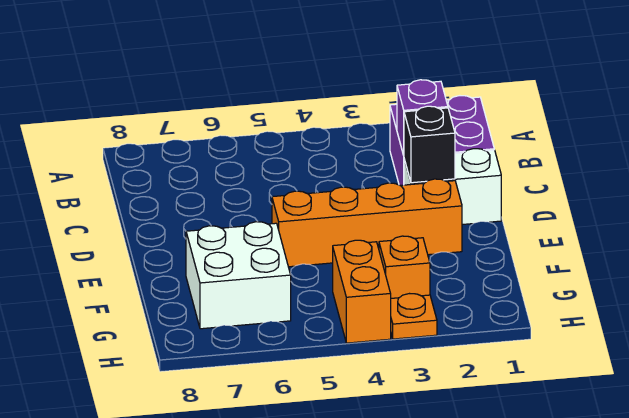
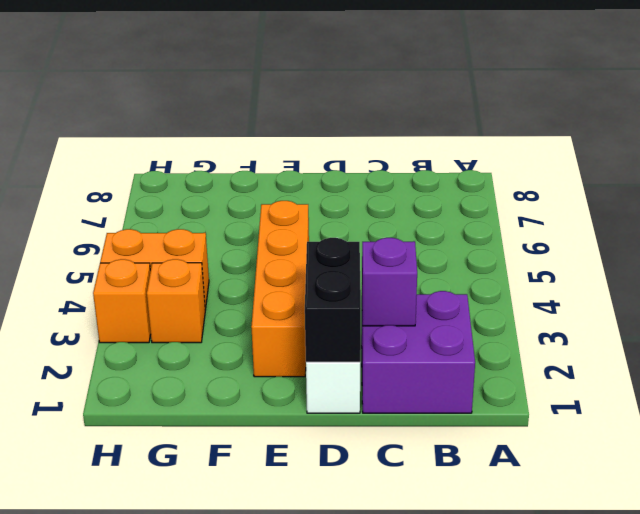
black brick D2 level 2 -> black brick D1:D2 level 2
white brick F6:G7 level 1 -> none
orange plate H3 level 1 -> orange brick H3 level 1

